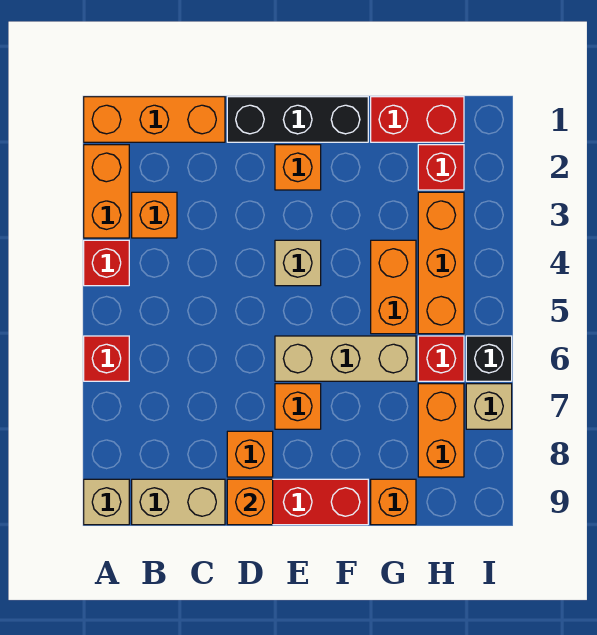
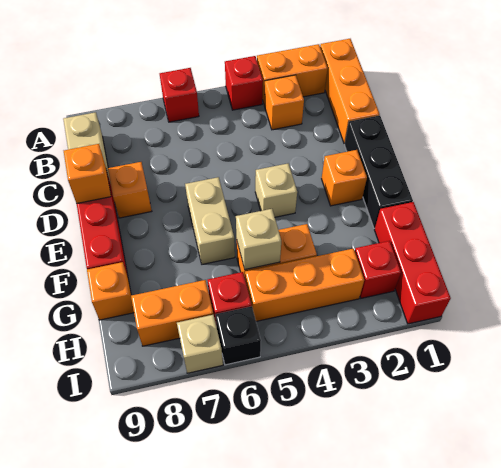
tan brick A9 level 1 -> tan brick G5 level 2
tan brick E6:G6 level 1 -> tan brick E6:F6 level 1
orange brick E7 level 1 -> none
red brick G1:H1 level 1 -> red brick G1:I1 level 1

